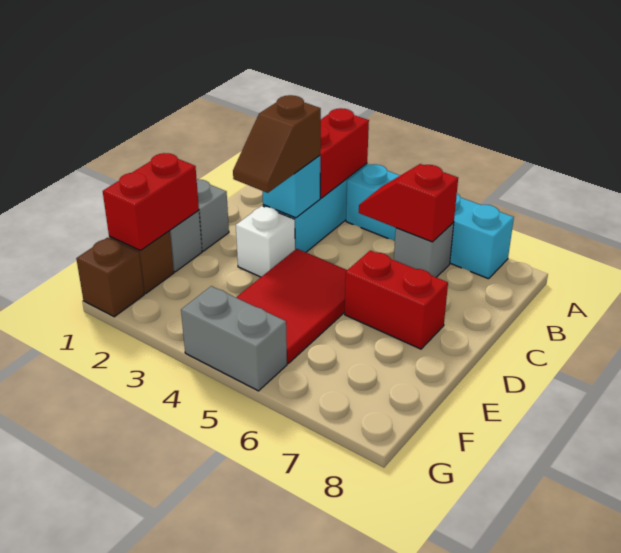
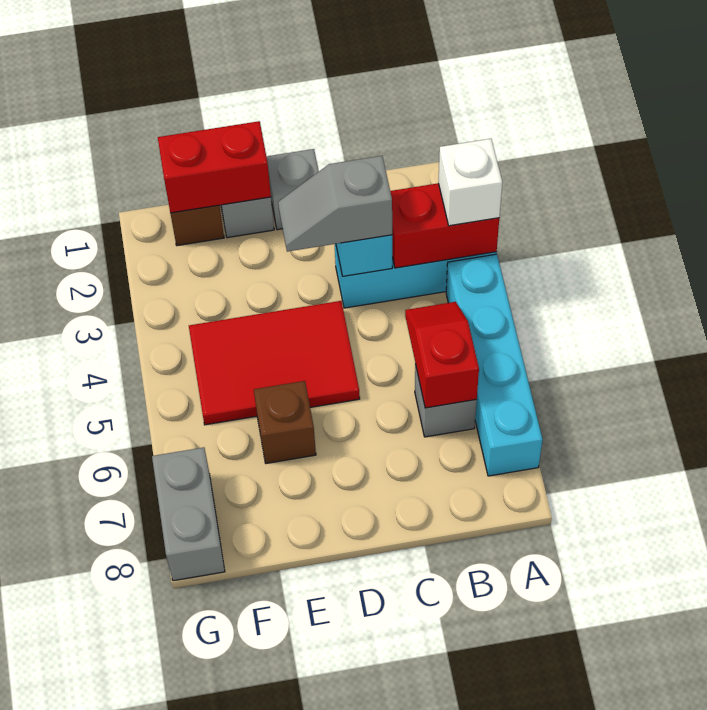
brown slope C3:D3 level 3 top C -> grey slope C3:D3 level 3 top C
white brick D3 level 1 -> white brick A3 level 3
red brick D6:D7 level 1 -> none
brown brick G1 level 1 -> brown brick E6 level 1
grey brick G4:G5 level 1 -> grey brick G7:G8 level 1

